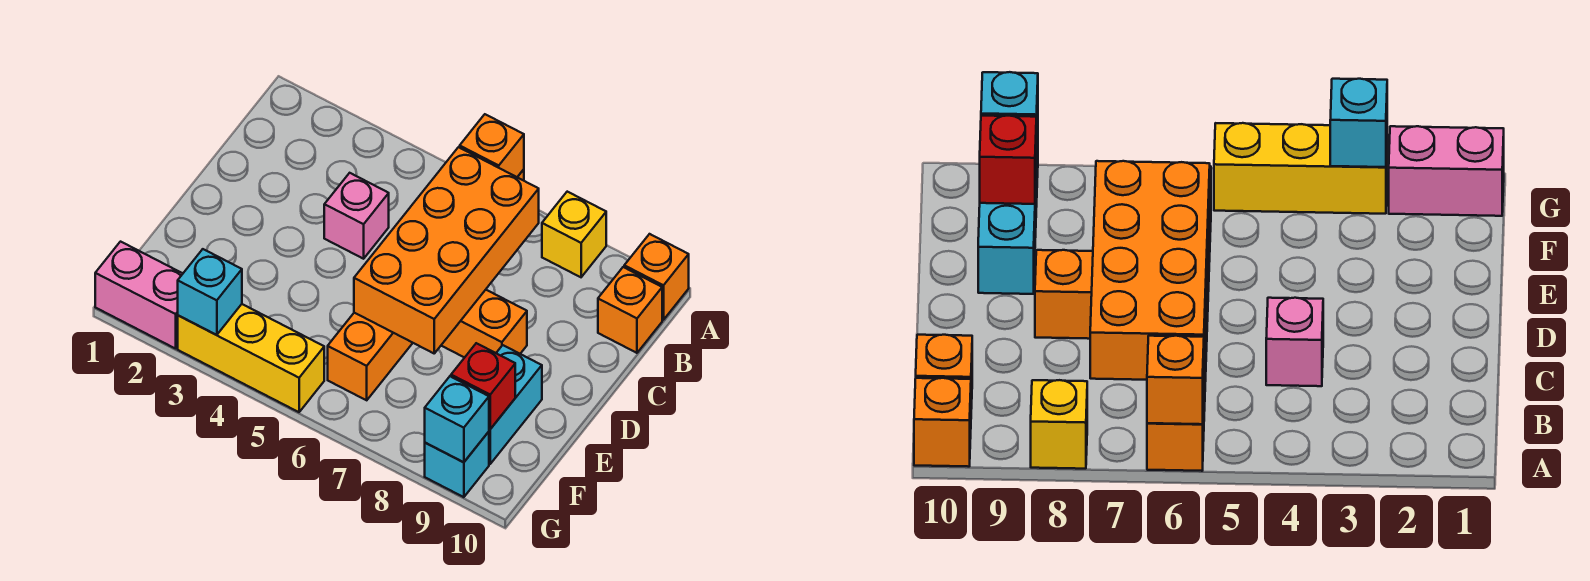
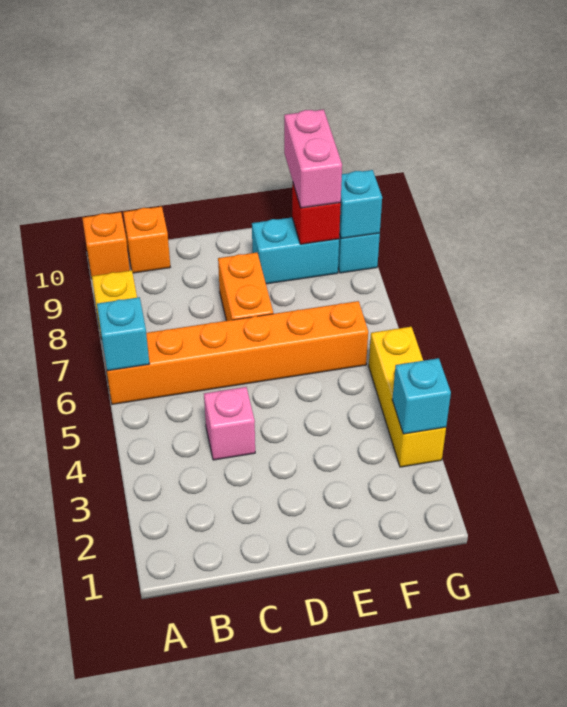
orange brick A6 level 2 -> cyan brick A6 level 2
orange brick B6:E7 level 2 -> none
pink brick G1:G2 level 1 -> pink brick F9:F10 level 3

